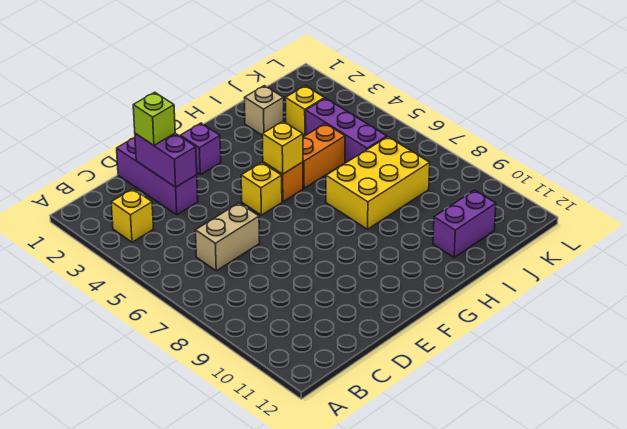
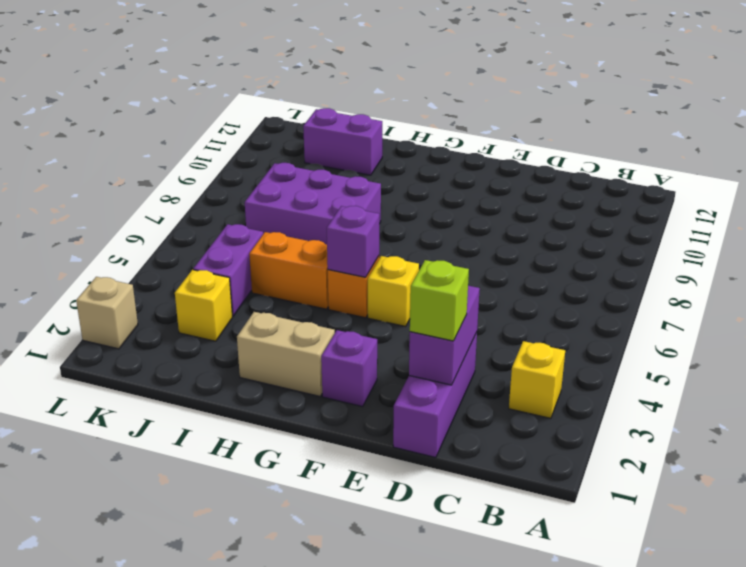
tan brick C6:D6 level 1 -> tan brick G2:H2 level 1
yellow brick G5 level 2 -> purple brick G5 level 2
yellow brick H7:J8 level 1 -> purple brick H7:J8 level 1
tan brick I2 level 1 -> tan brick L2 level 1
purple brick J4:J6 level 1 -> purple brick J4:J5 level 1

